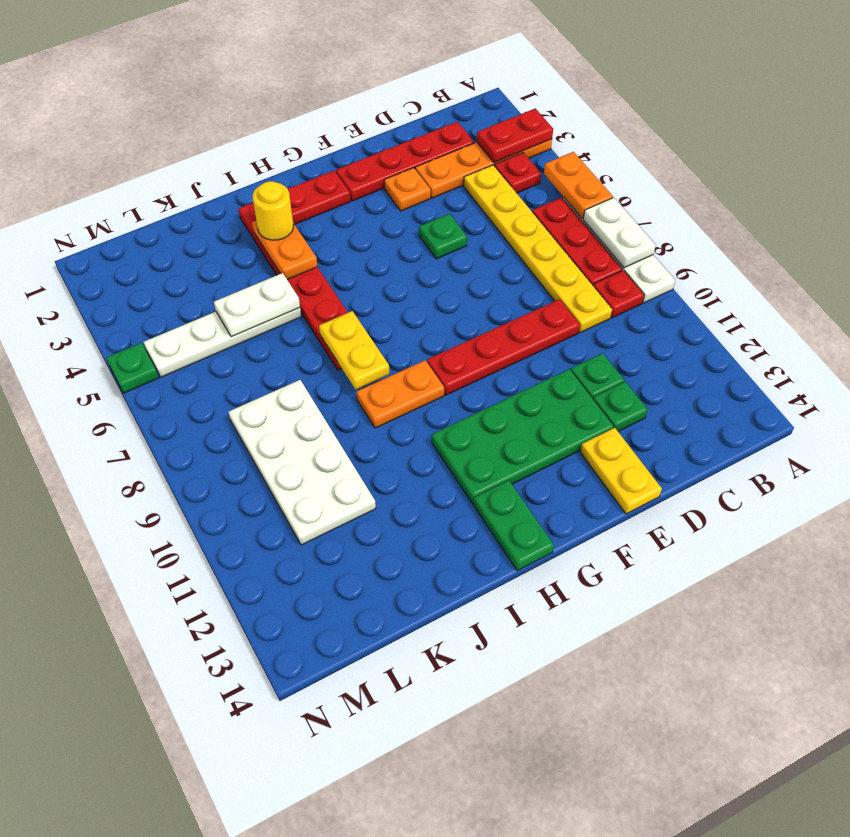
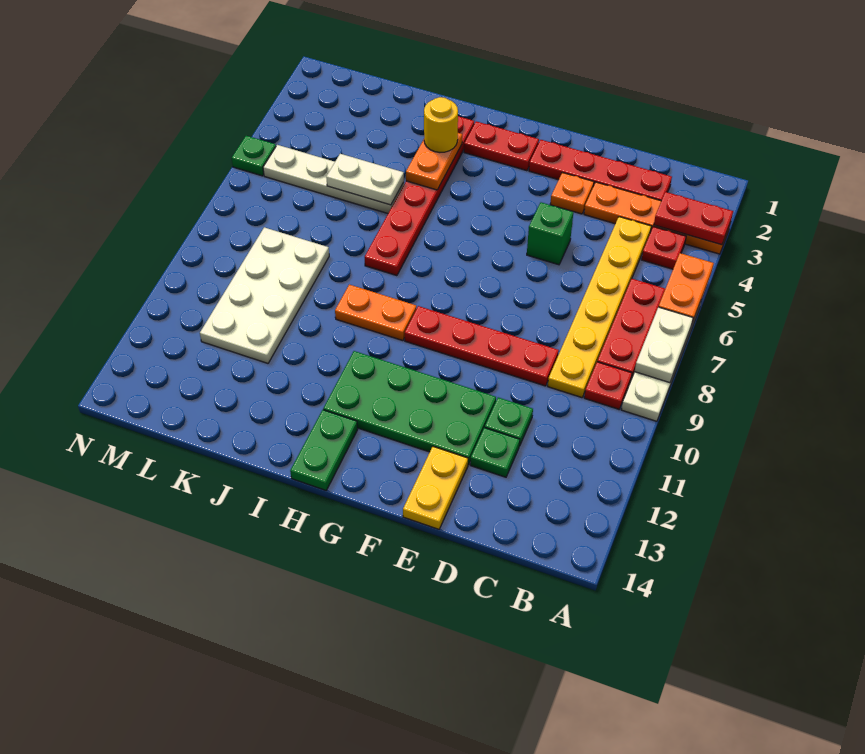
green plate E5 level 1 -> green brick E5 level 1
yellow plate I7:I8 level 2 -> none

